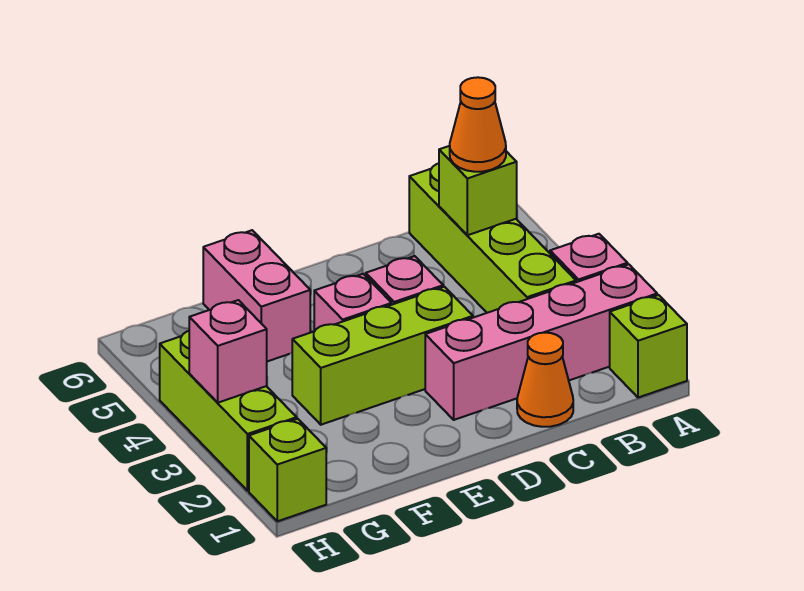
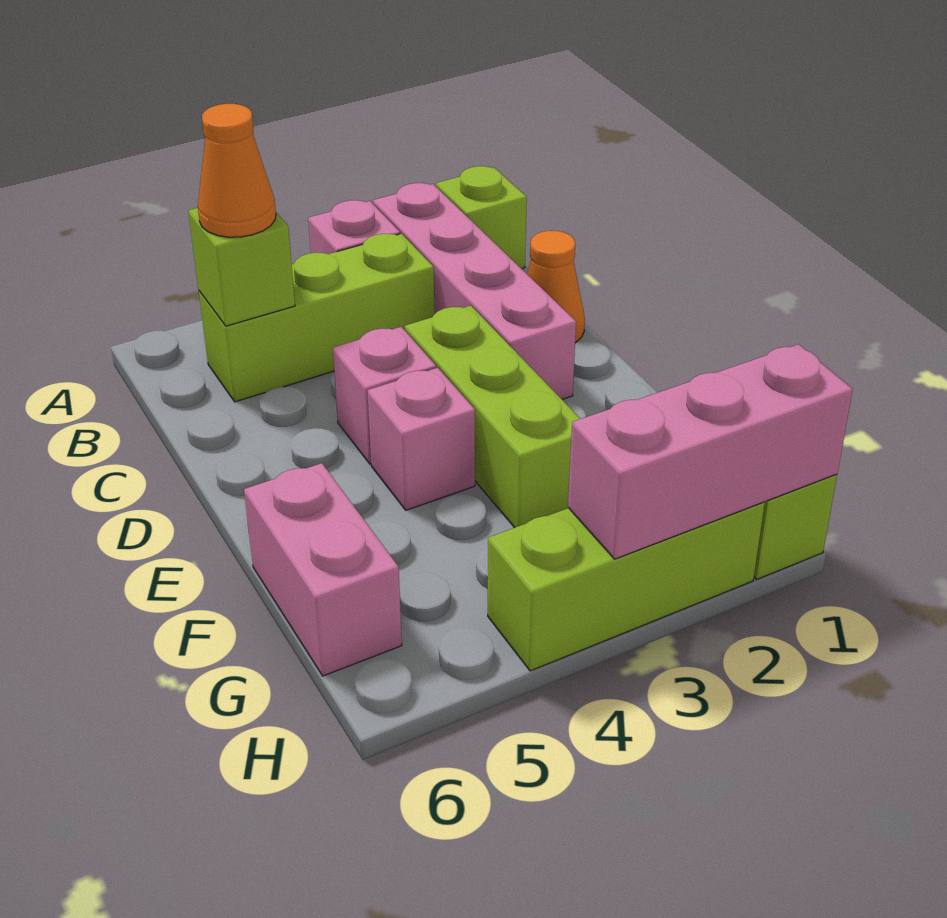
lime brick B3:B6 level 1 -> lime brick B3:B5 level 1
pink brick F5:F6 level 1 -> pink brick F6:G6 level 1
pink brick H3 level 2 -> pink brick H1:H3 level 2

